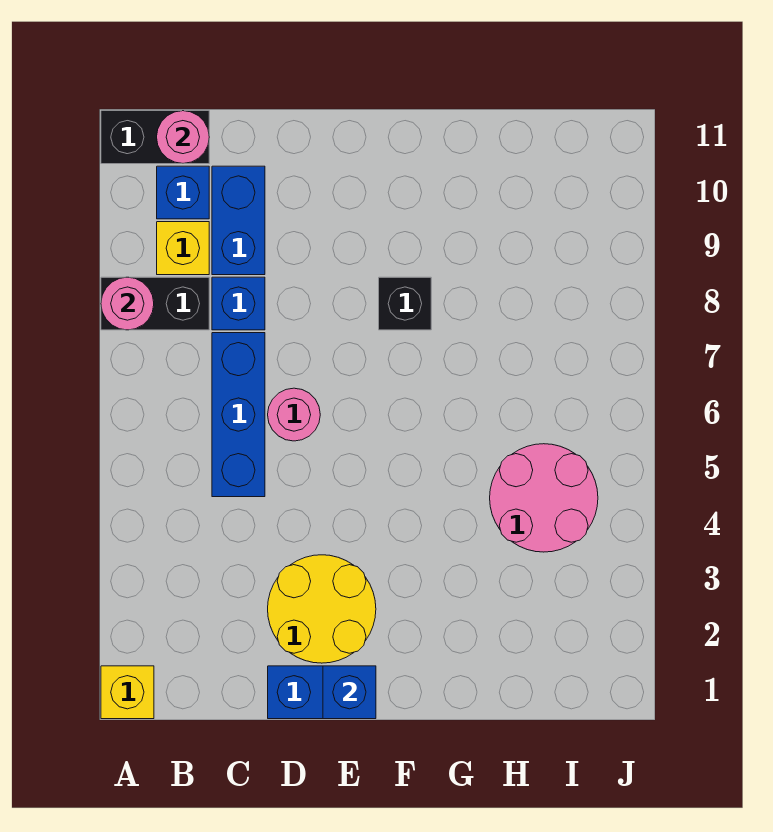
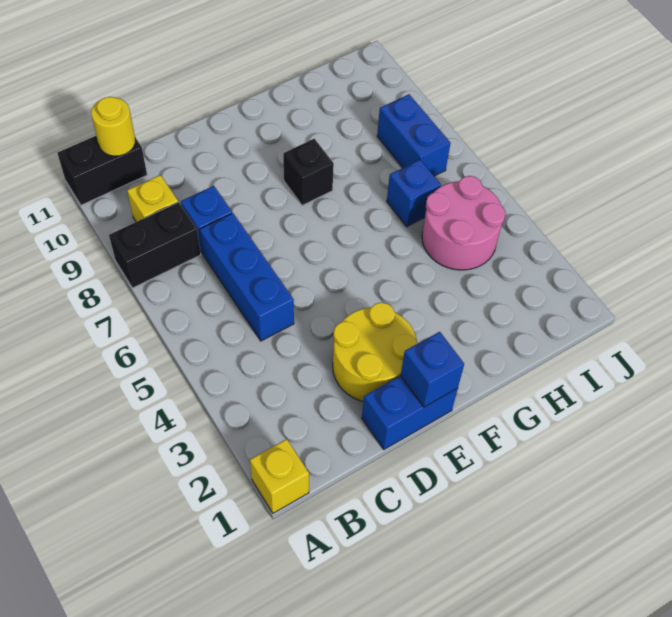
pink round brick A8 level 2 -> none
blue brick B10 level 1 -> blue brick H6 level 1
pink round brick B11 level 2 -> yellow round brick B11 level 2
blue brick C9:C10 level 1 -> blue brick I7:I8 level 1
pink round brick D6 level 1 -> none

